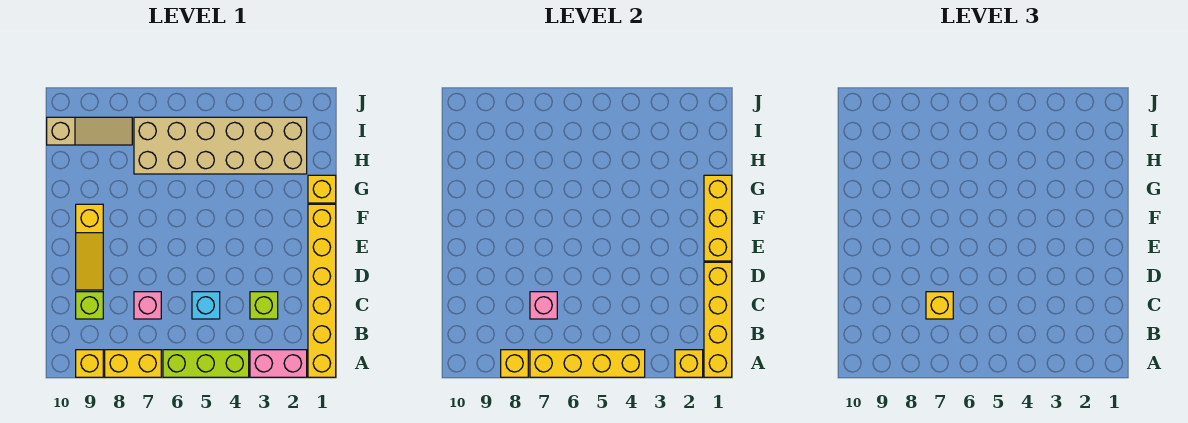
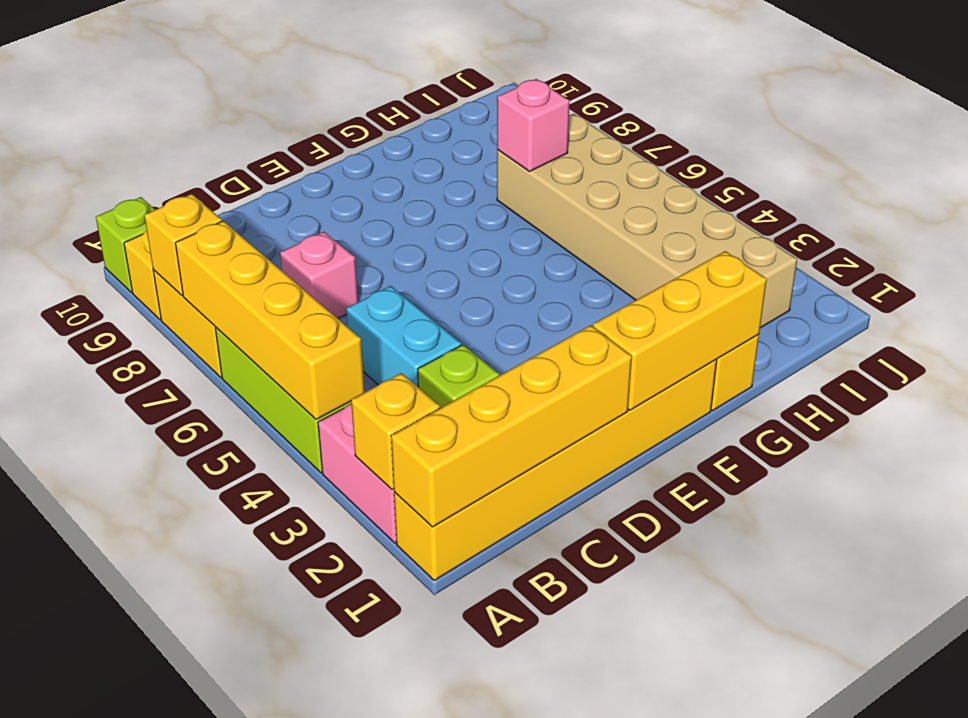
cyan brick C5 level 1 -> cyan brick C4:C5 level 1
pink brick C7 level 2 -> pink brick H7 level 2
yellow brick C7 level 3 -> none
lime brick C9 level 1 -> lime brick A10 level 1
yellow slope D9:F9 level 1 top F -> none
tan slope I8:I10 level 1 top 10 -> none

